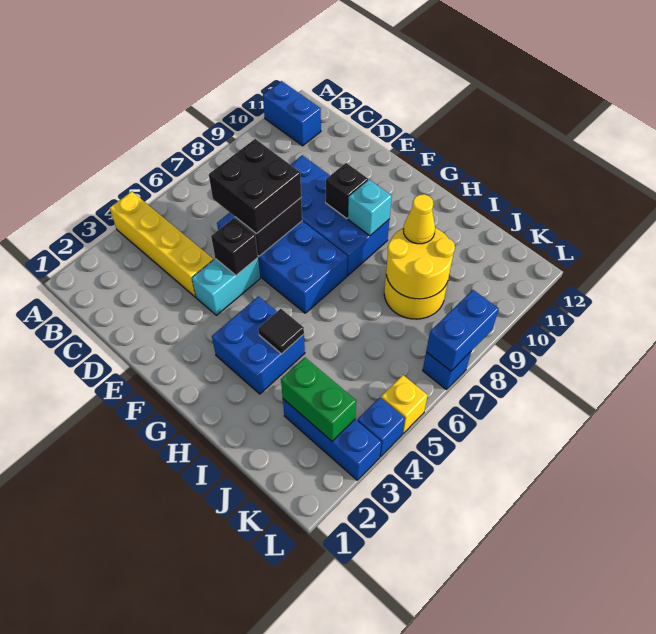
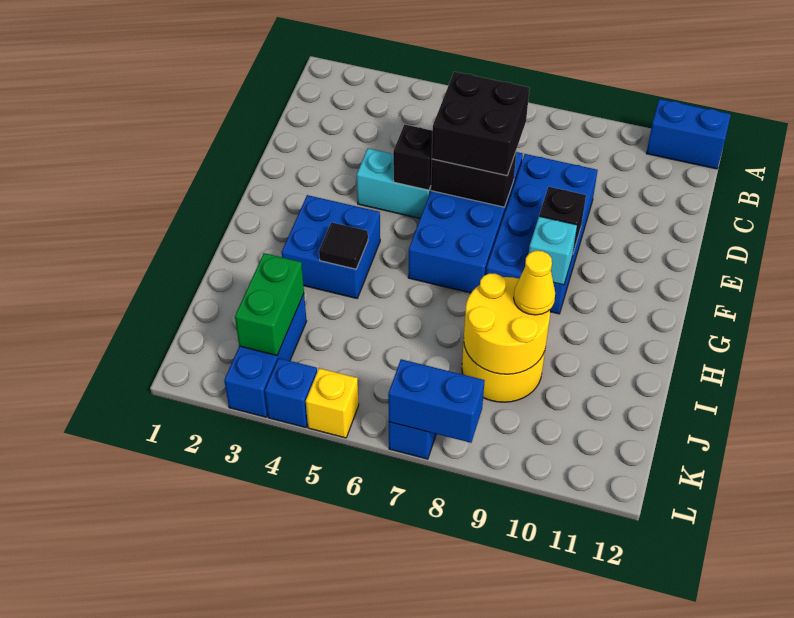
yellow brick A4:D4 level 1 -> none
blue brick A11:B11 level 1 -> blue brick A11:A12 level 1

